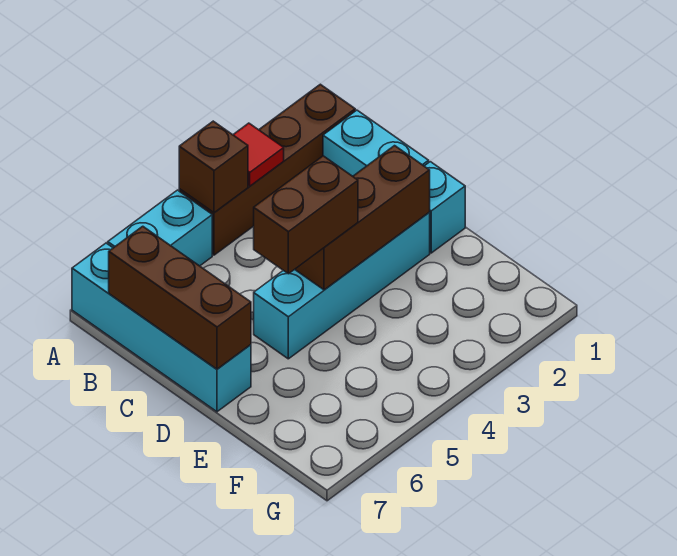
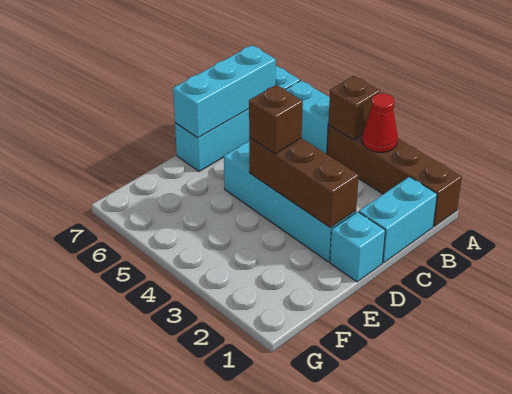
red tile A3 level 2 -> red cone A3 level 2
brown brick B7:D7 level 2 -> cyan brick B7:D7 level 2
brown brick D4:D5 level 3 -> brown brick D4 level 3

